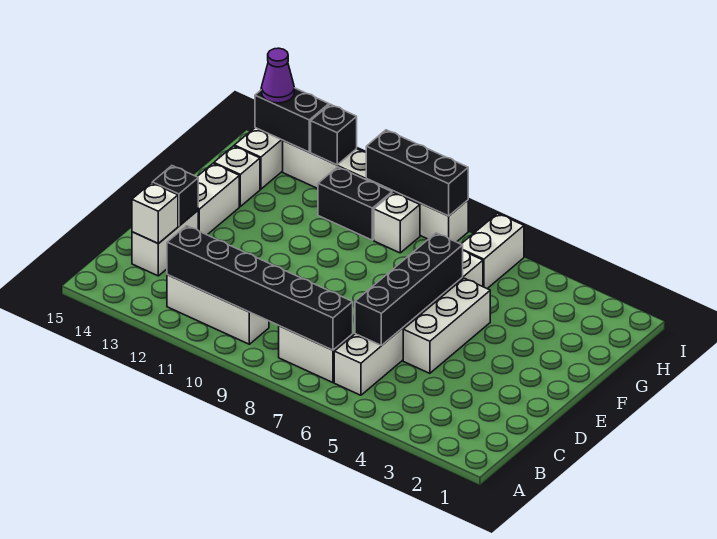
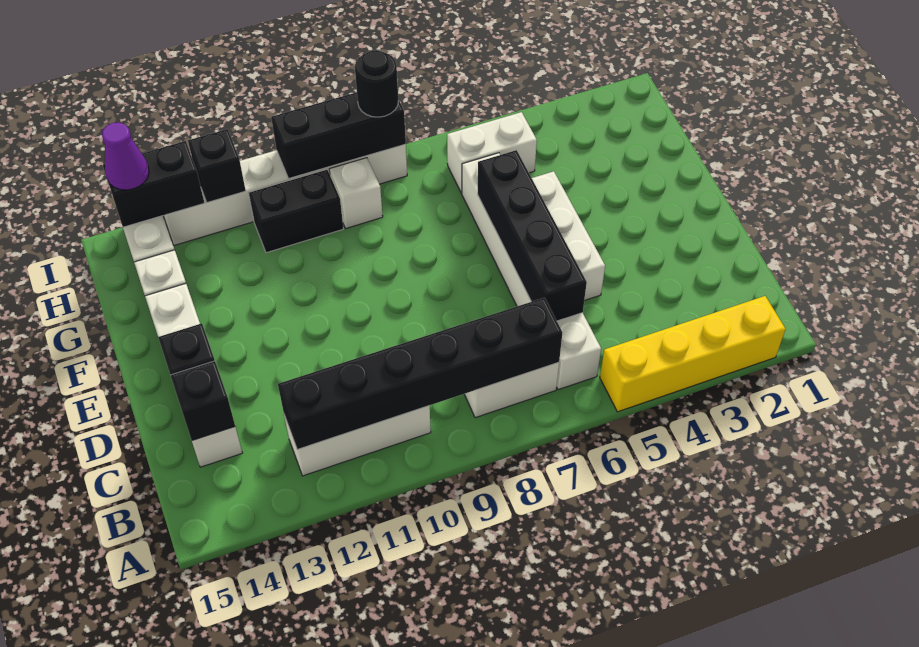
none -> yellow brick A2:A5 level 1
white brick C14 level 2 -> black brick C14 level 2
white brick H6:I6 level 1 -> white brick H5:H6 level 1
none -> black round brick I8 level 3

